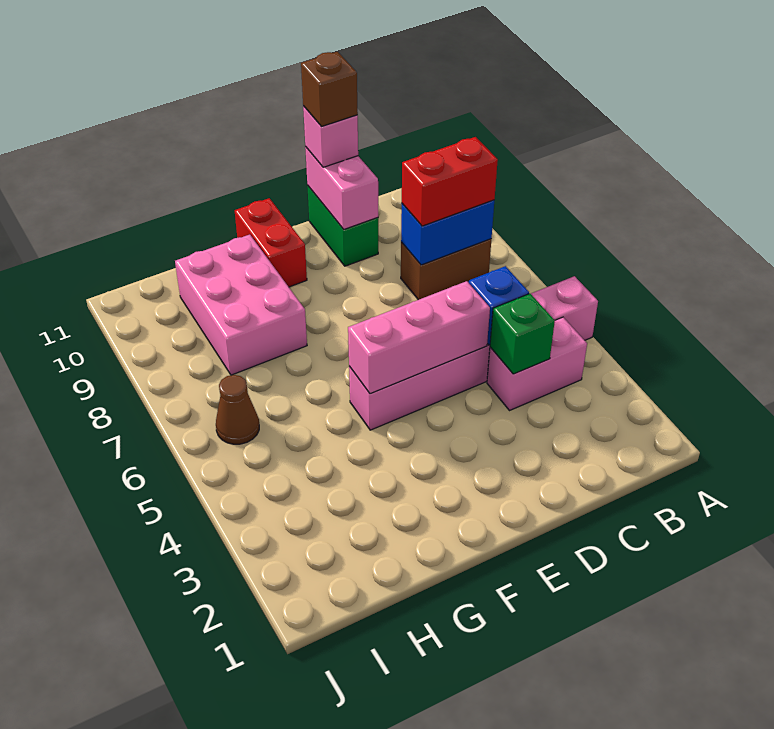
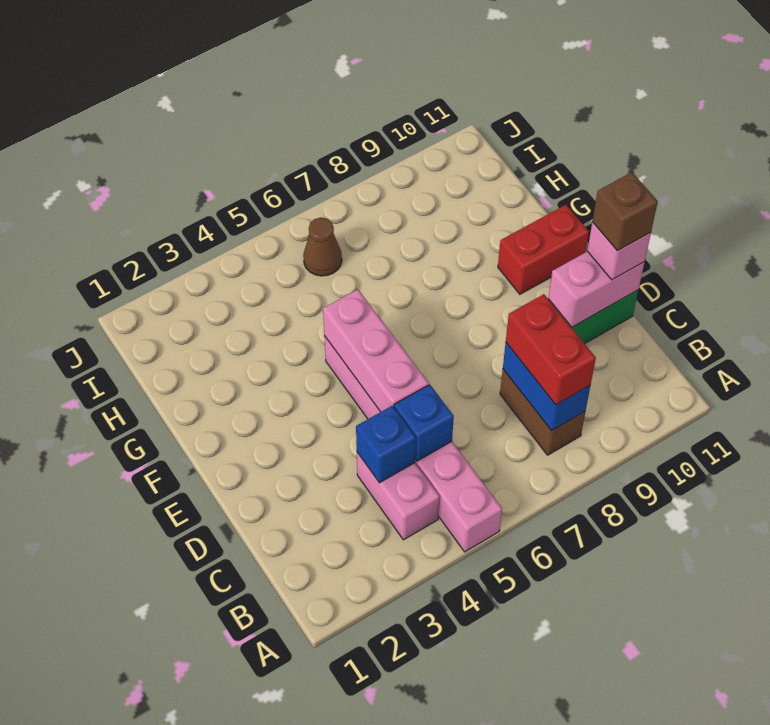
green brick C4 level 2 -> blue brick C4 level 2
pink brick G8:H10 level 1 -> none

